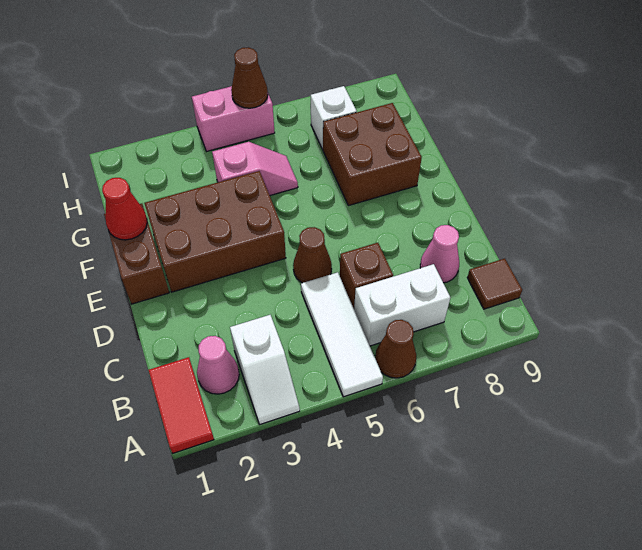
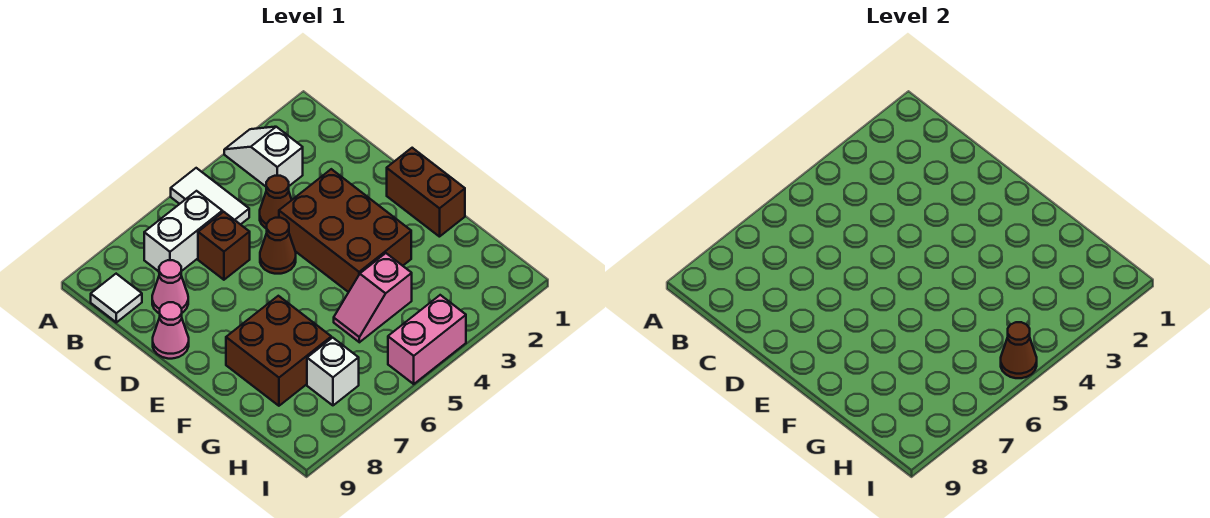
red tile A1:B1 level 1 -> none
white tile A5:C5 level 1 -> white tile A5:B5 level 1
brown cone A6 level 1 -> brown cone C4 level 1
pink cone B2 level 1 -> pink cone D9 level 1
brown tile B9 level 1 -> white tile B9 level 1
brown brick E2:F4 level 1 -> brown brick D3:F4 level 1
red cone F1 level 2 -> none

